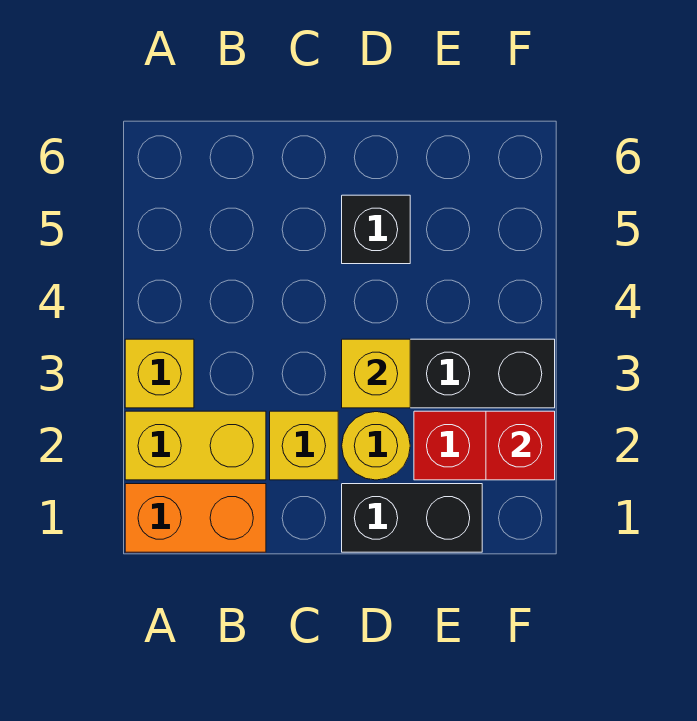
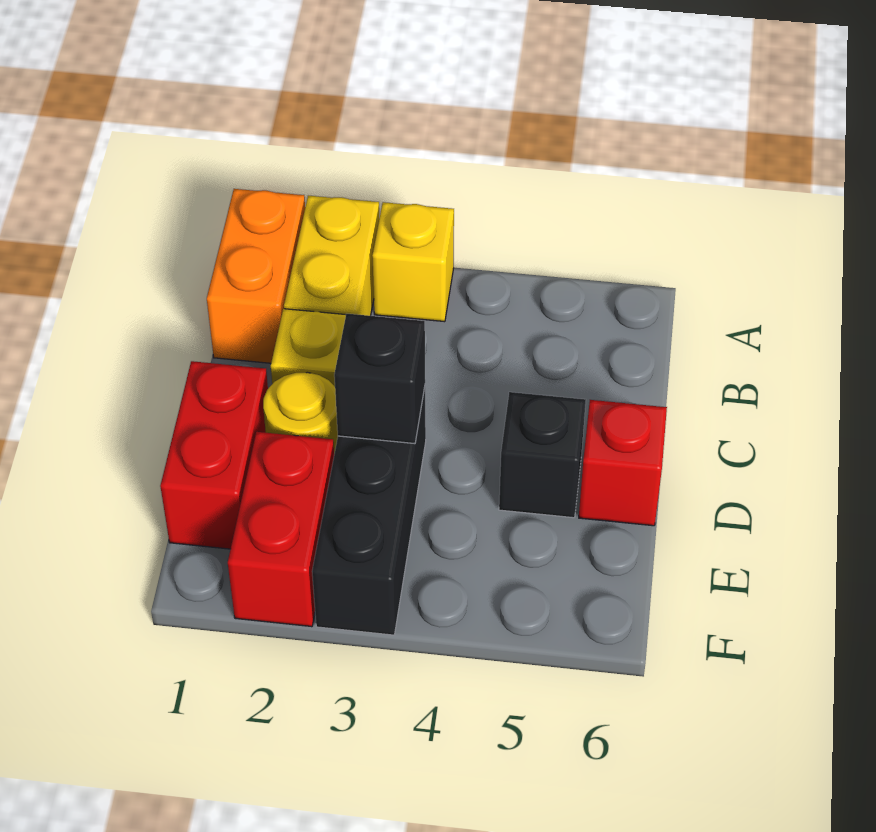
black brick D1:E1 level 1 -> red brick D1:E1 level 1
yellow brick D3 level 2 -> black brick D3 level 2
red brick F2 level 2 -> red brick D6 level 1

